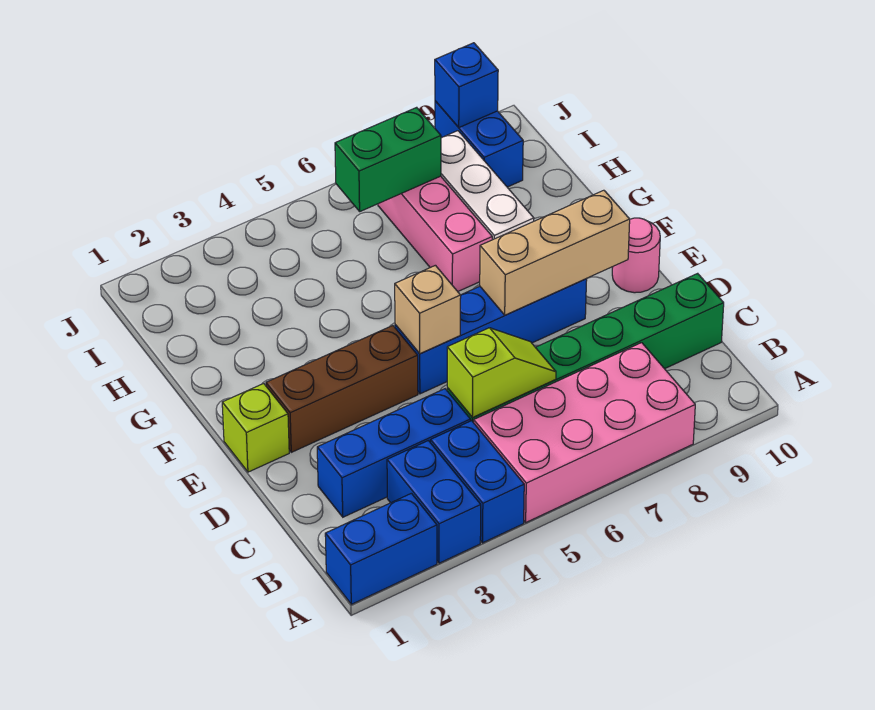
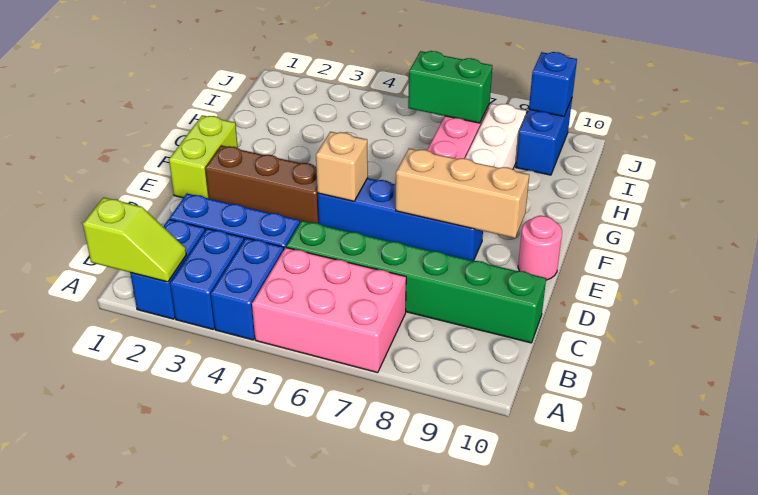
blue brick A1:A2 level 1 -> blue brick A2:B2 level 1
pink brick A5:B8 level 1 -> pink brick A5:B7 level 1
lime slope C5:C6 level 2 top 5 -> lime slope A1:A2 level 2 top 1
lime brick E1 level 1 -> lime brick E1:F1 level 1

